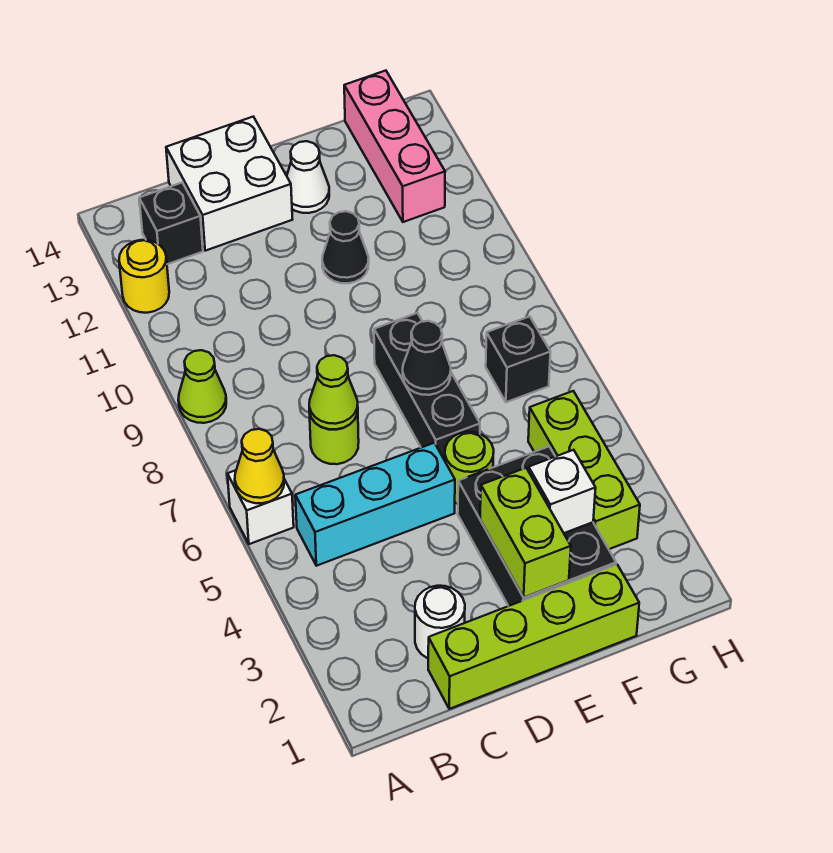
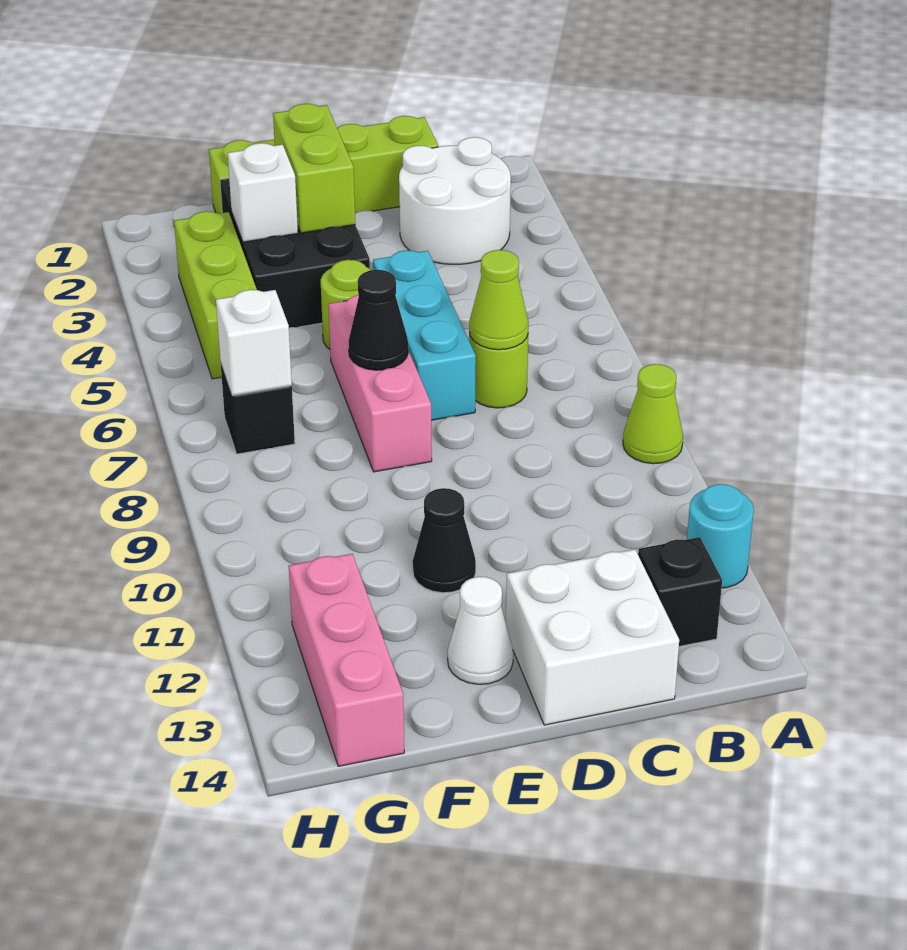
white brick A6 level 1 -> white brick G7 level 2
yellow cone A6 level 2 -> none
yellow round brick A12 level 1 -> cyan round brick A12 level 1
cyan brick B5:D5 level 1 -> cyan brick D5:D7 level 1
white round brick C2 level 1 -> white round brick B2:C3 level 1
black brick E6:E8 level 1 -> pink brick E6:E8 level 1

